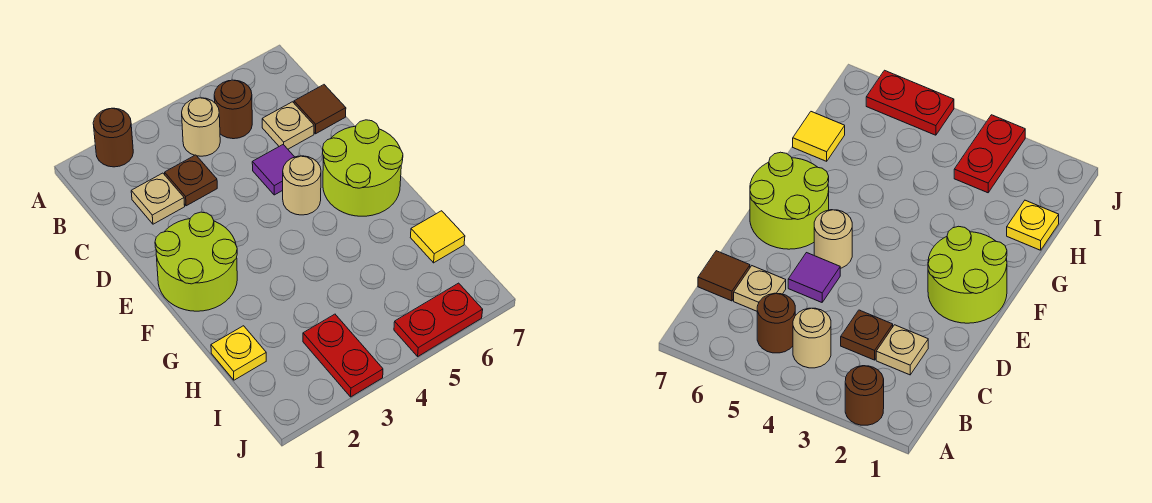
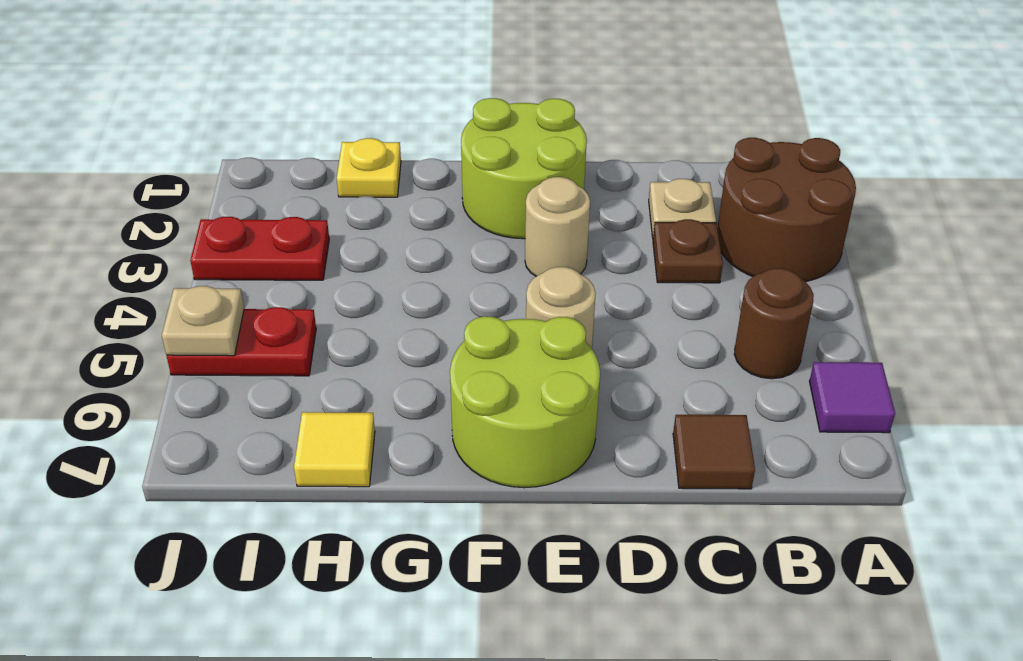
brown round brick A2 level 1 -> brown round brick A2:B3 level 1
tan round brick B4 level 1 -> tan round brick E3 level 1
tan plate C6 level 1 -> tan plate J5 level 2
purple tile D5 level 1 -> purple tile A6 level 1
red plate J5:J6 level 1 -> red plate I5:J5 level 1

